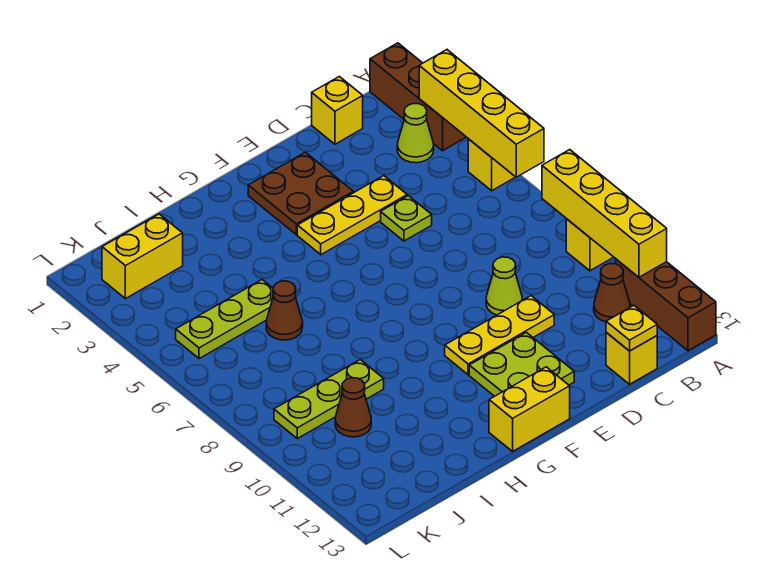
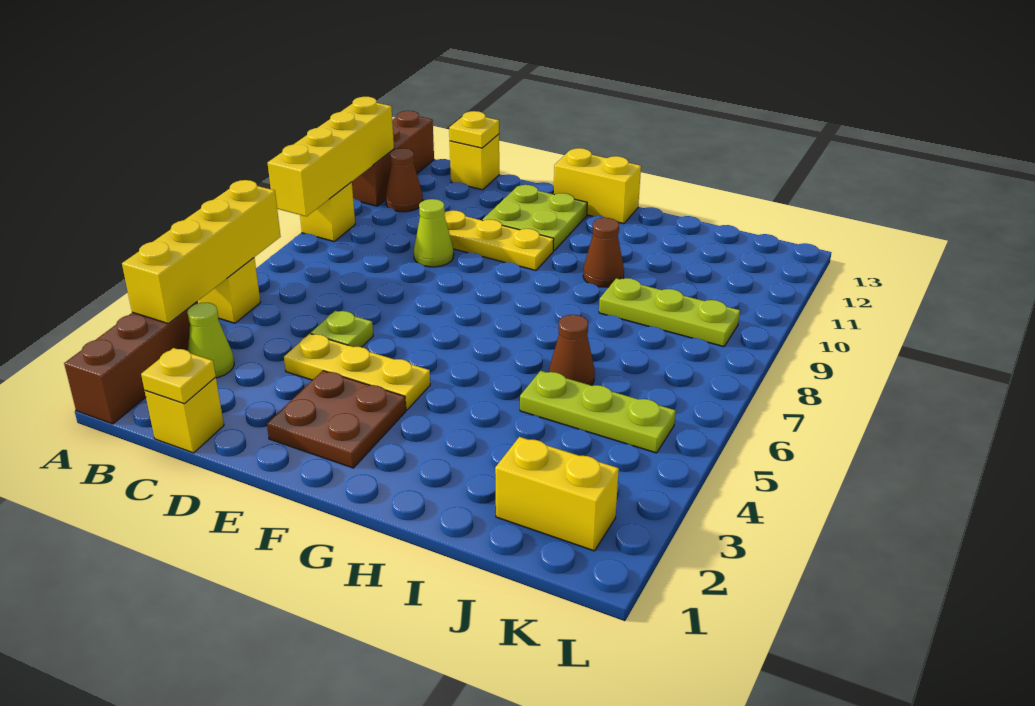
none -> yellow plate C1 level 2
brown cone J10 level 1 -> brown cone H10 level 1

